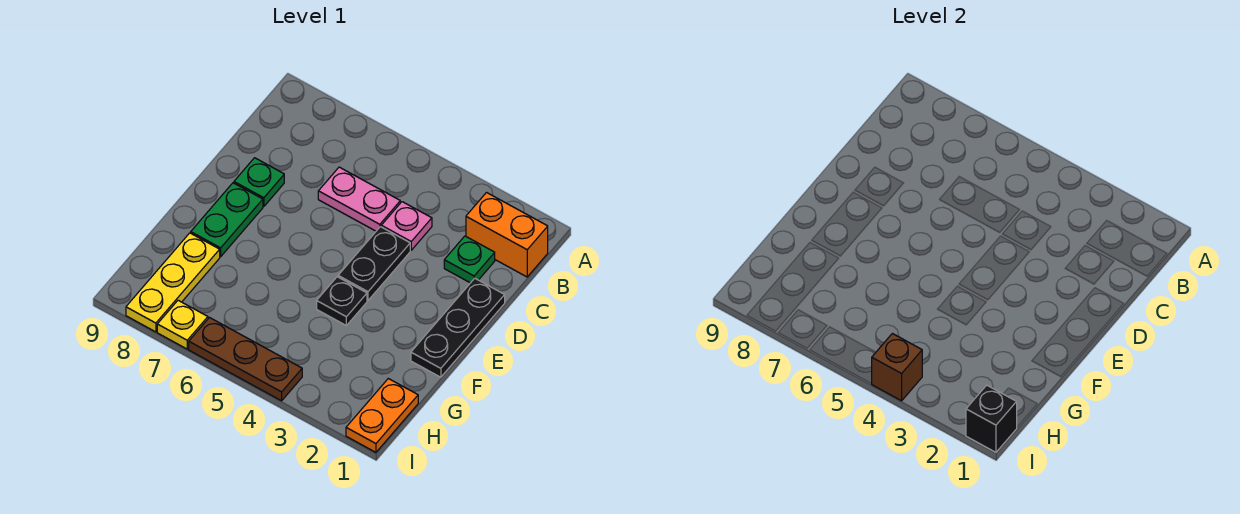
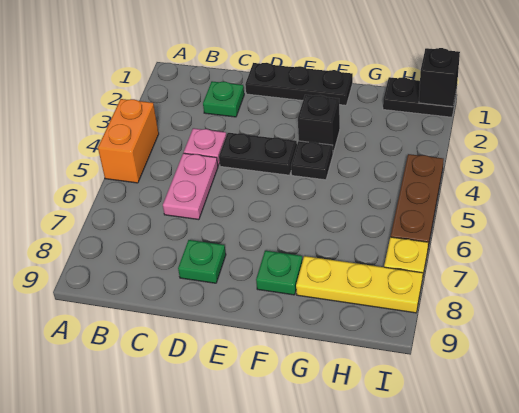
orange brick B1:B2 level 1 -> orange brick A4:A5 level 1
green plate E8:F8 level 1 -> green plate F8 level 1
none -> black brick F3 level 1
orange plate H1:I1 level 1 -> black plate H1:I1 level 1
brown brick I4 level 2 -> none

